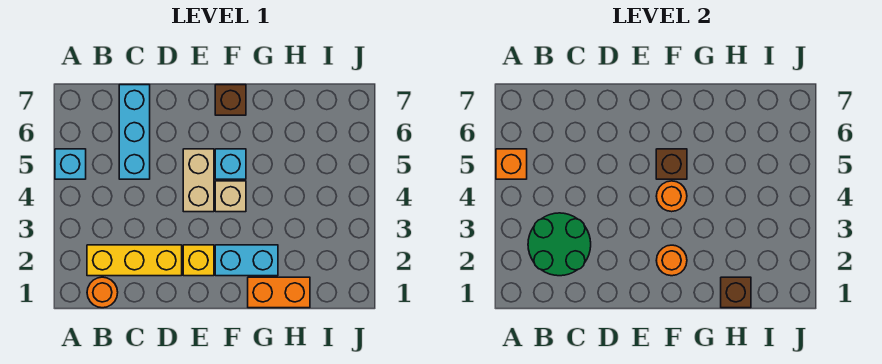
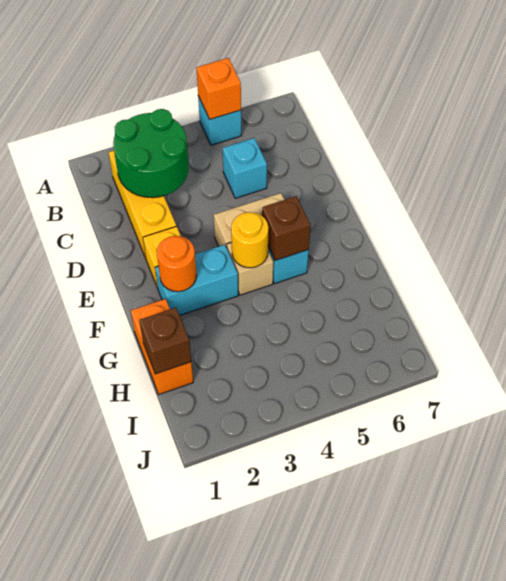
orange round brick B1 level 1 -> none
cyan brick C5:C7 level 1 -> cyan brick C5 level 1
cyan brick F2:G2 level 1 -> cyan brick F2:F3 level 1
orange round brick F4 level 2 -> yellow round brick F4 level 2
brown brick F7 level 1 -> none

